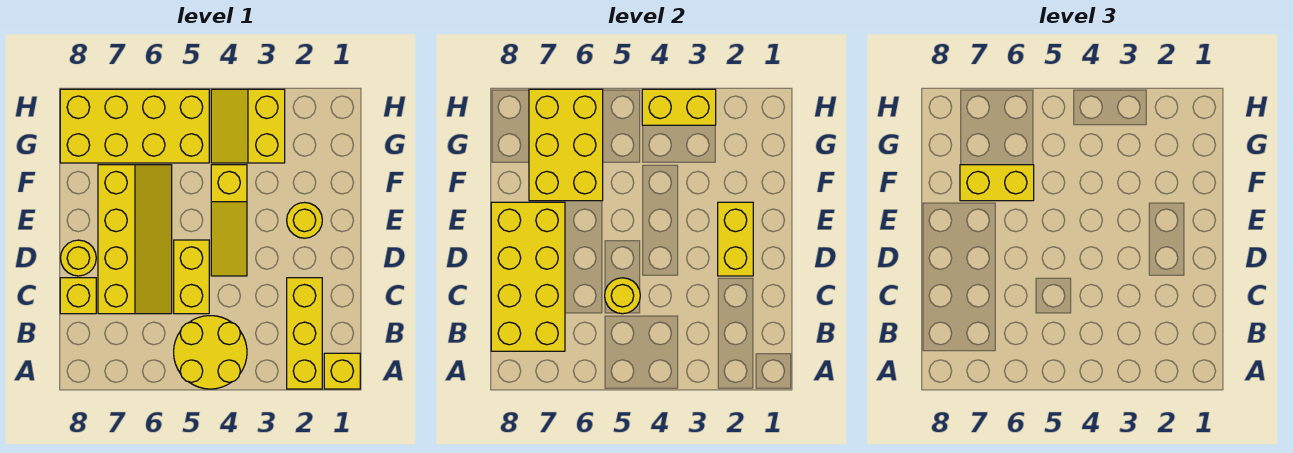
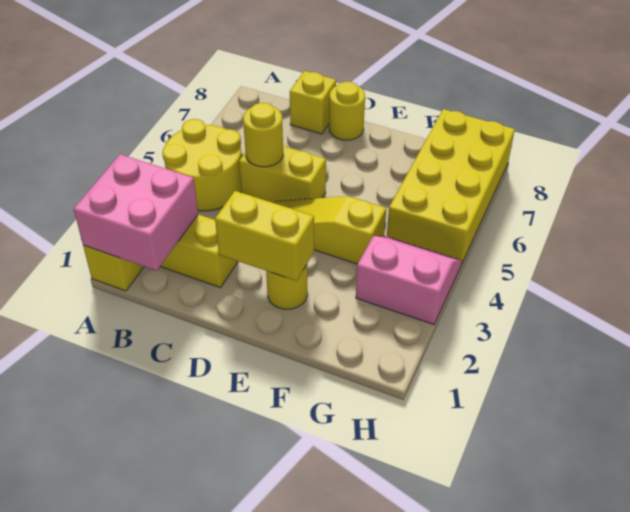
none -> pink brick A1:B2 level 2
yellow brick B7:E8 level 2 -> none
yellow slope C6:F7 level 1 top 7 -> none
yellow brick F6:H7 level 2 -> none
yellow brick F6:F7 level 3 -> none
yellow slope G3:H4 level 1 top 3 -> pink slope G3:H4 level 1 top 3
yellow brick H3:H4 level 2 -> none

